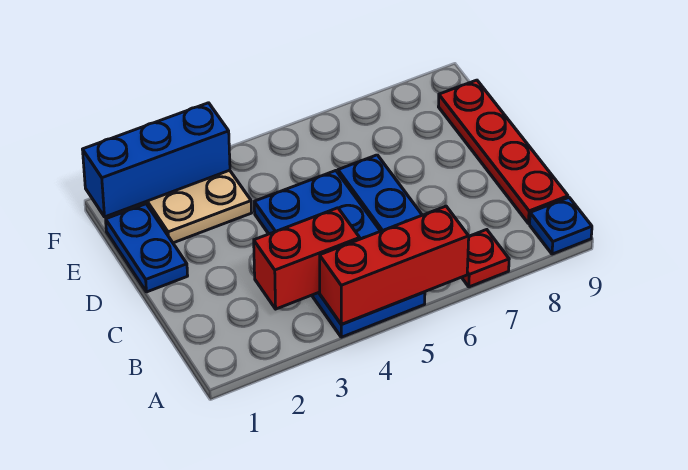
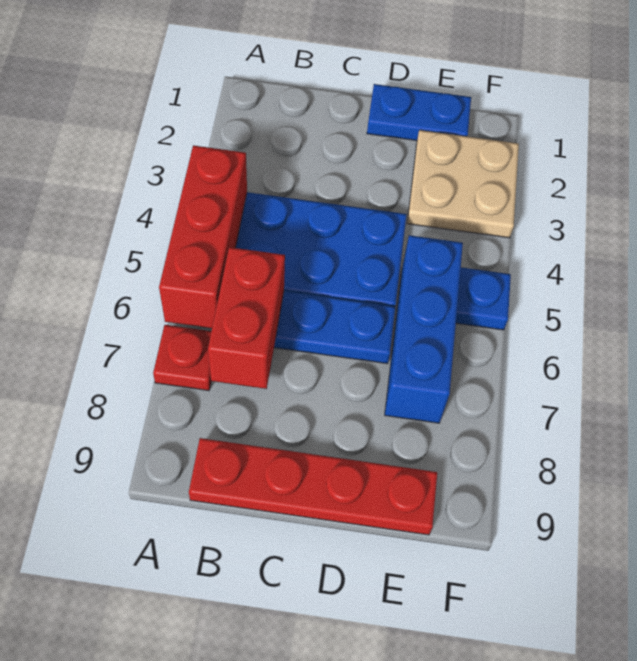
blue plate A9 level 1 -> blue plate F5 level 1
red brick B3:B4 level 2 -> red brick B6:B7 level 2
blue brick F1:F3 level 2 -> blue brick E5:E7 level 1

